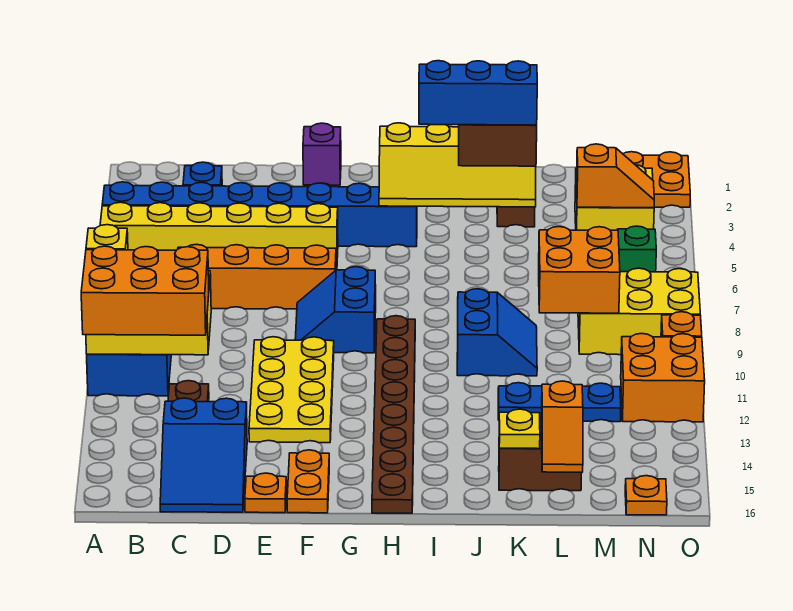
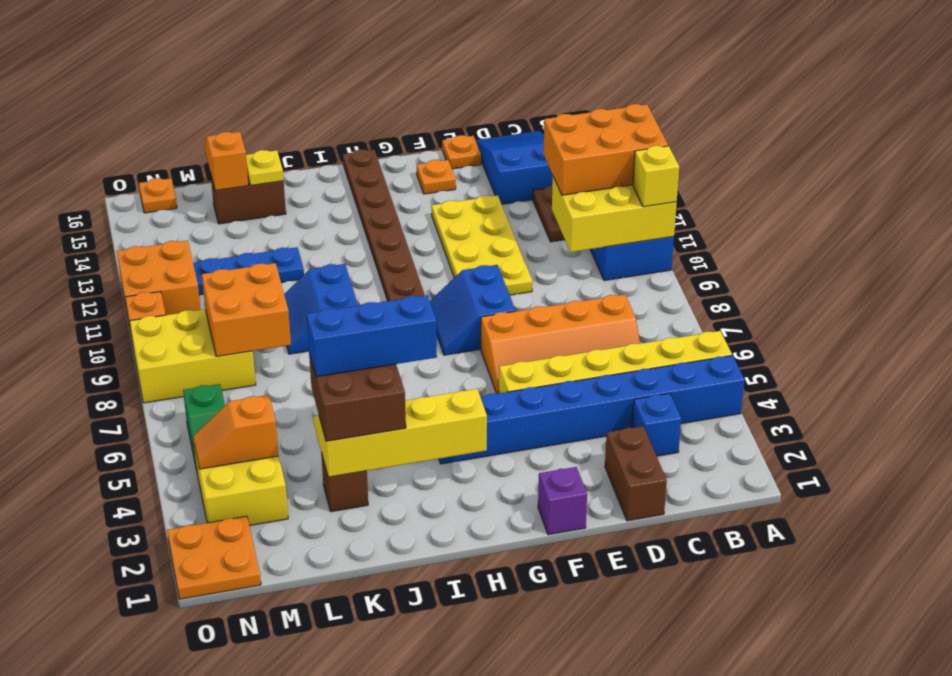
none -> brown brick D1:D2 level 1
blue slope F8:G9 level 1 top G -> blue slope F8:G9 level 1 top F
orange plate F15:F16 level 1 -> orange plate F15 level 1

